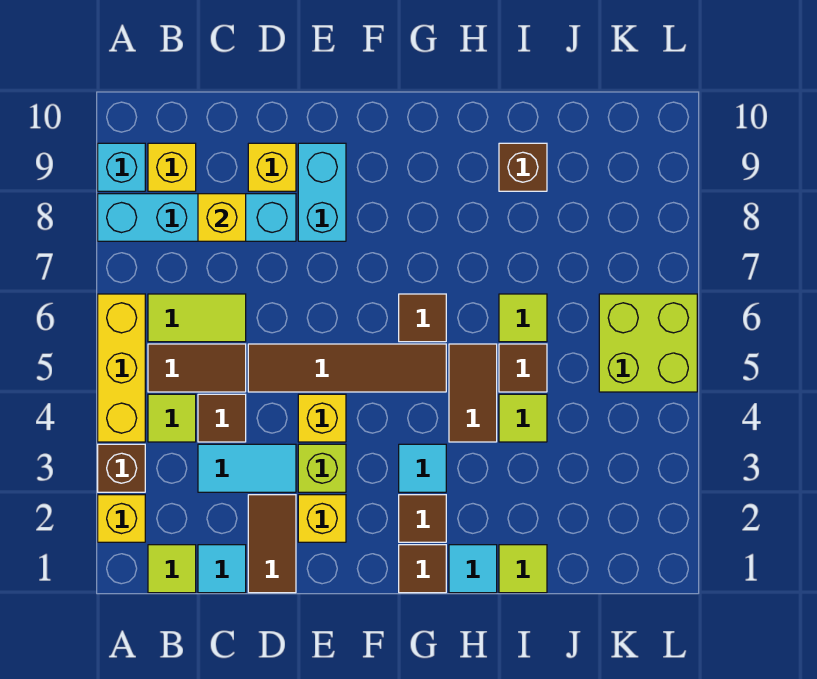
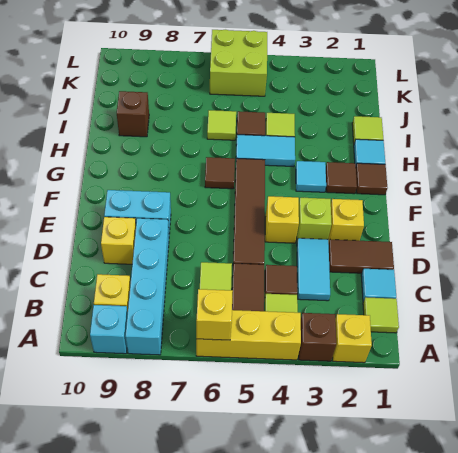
yellow brick C8 level 2 -> yellow brick A6 level 2
brown tile H4:H5 level 1 -> cyan tile H4:H5 level 1

